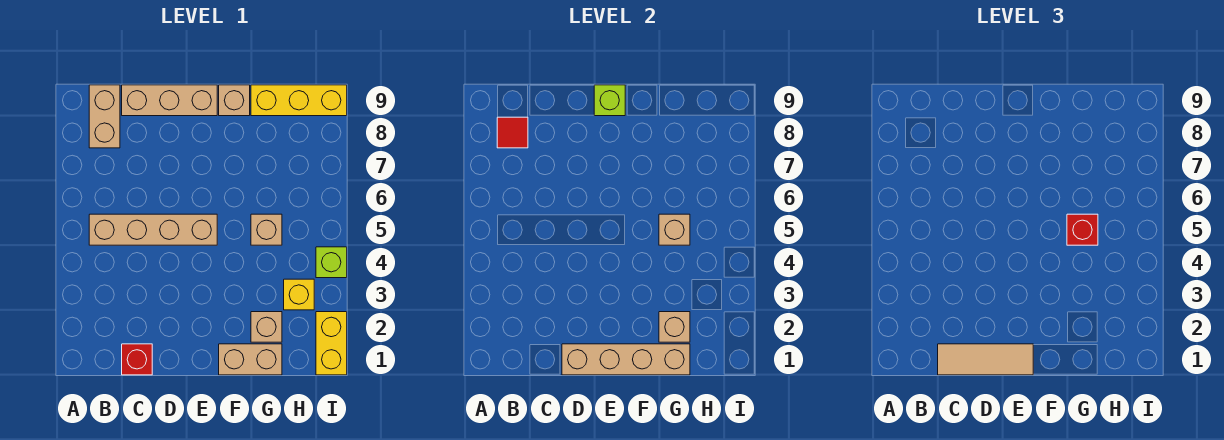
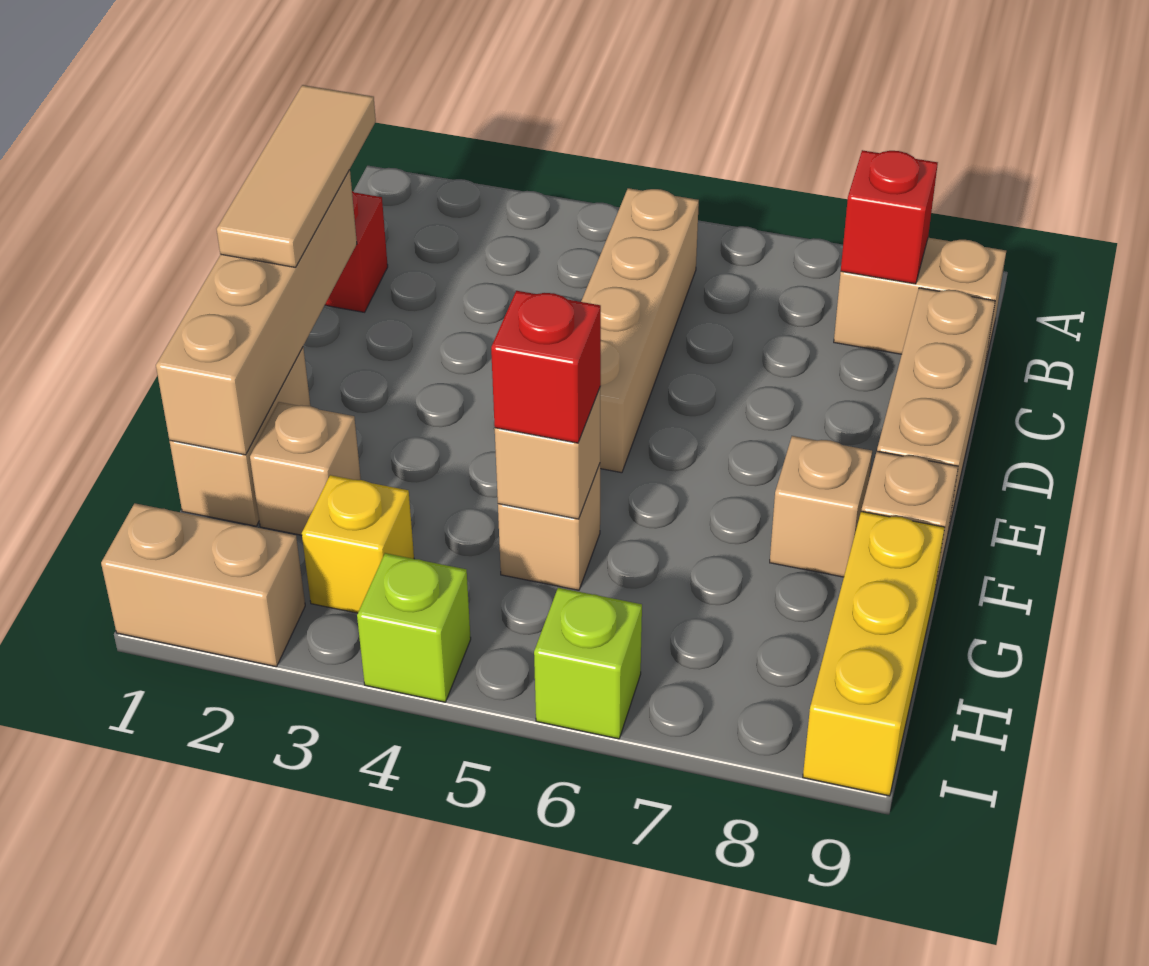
red tile B8 level 2 -> red brick B8 level 2
lime brick E9 level 2 -> lime brick I6 level 1
tan brick G2 level 2 -> tan brick F8 level 1
yellow brick I1:I2 level 1 -> tan brick I1:I2 level 1

